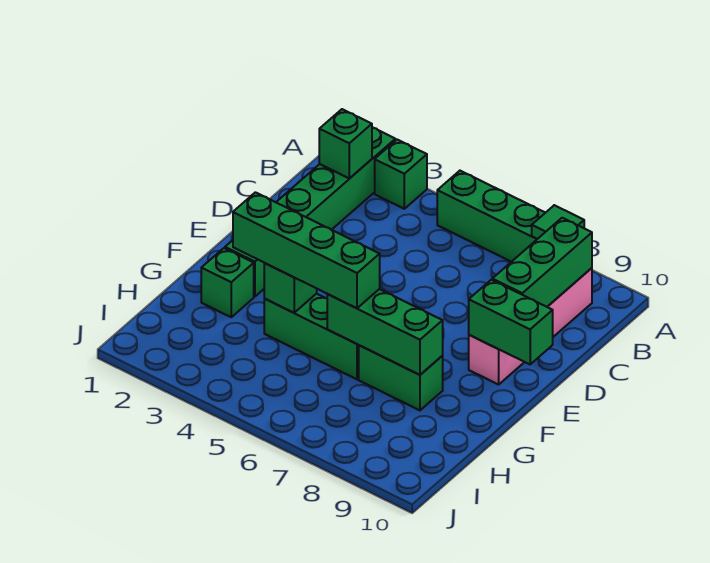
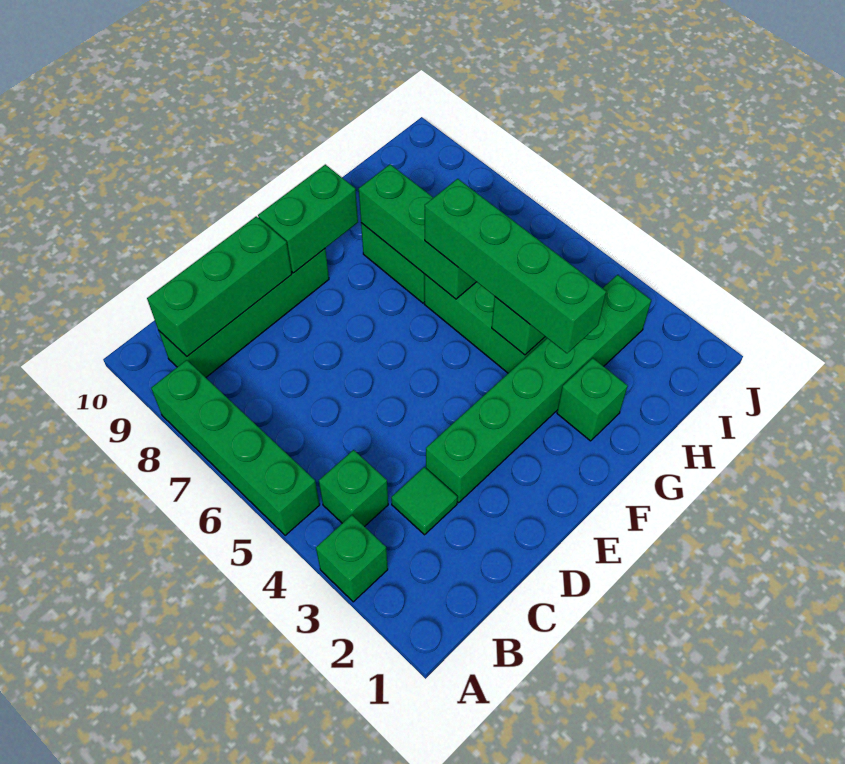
green brick A2:F2 level 1 -> green brick D3:I3 level 1
green tile A8 level 2 -> green tile C3 level 1
green brick B2 level 2 -> green brick B4 level 1
pink brick B9:E9 level 1 -> green brick B9:E9 level 1
green brick E9:E10 level 2 -> green brick E9:F9 level 2

